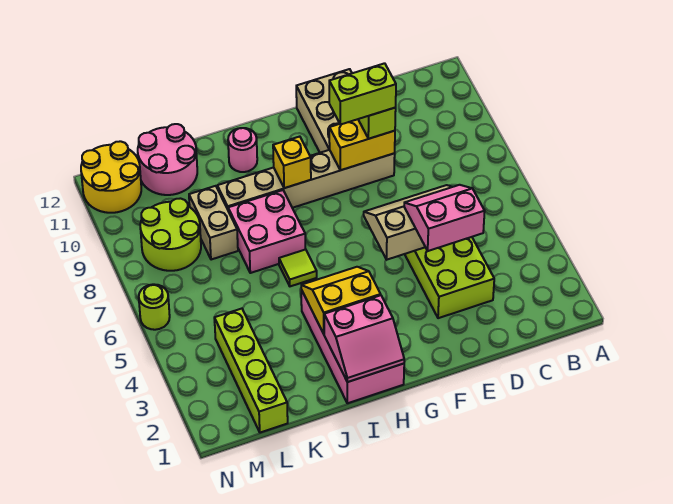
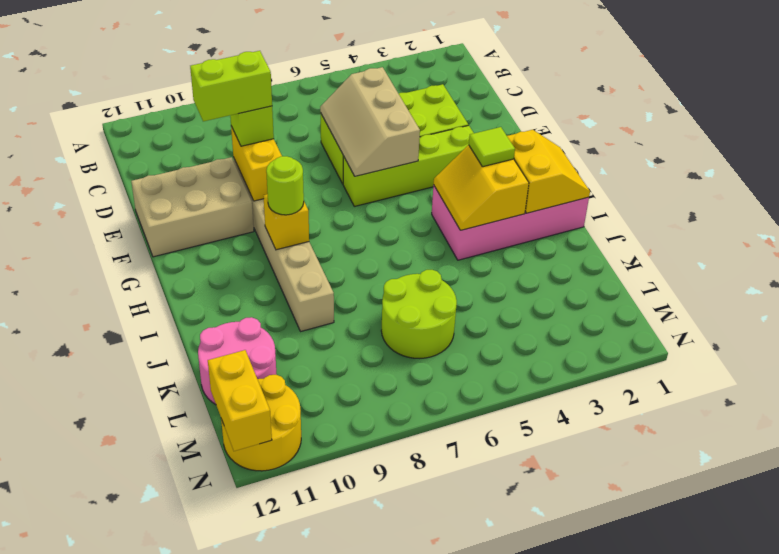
pink slope D4:E5 level 3 top 4 -> none
lime brick E9:F9 level 4 -> lime brick E9:E10 level 4
pink slope H1:I2 level 2 top 2 -> yellow slope H1:I2 level 2 top 2
lime tile I6 level 1 -> lime tile H3 level 3
pink brick I7:J8 level 1 -> none
pink round brick I11 level 1 -> none
tan brick K8:K9 level 1 -> none
lime brick L1:L4 level 1 -> lime brick F3:F6 level 1
lime round brick L8:M9 level 1 -> lime round brick K6:L7 level 1
none -> yellow brick M12:N12 level 2
lime round brick N6 level 1 -> lime round brick H9 level 3

